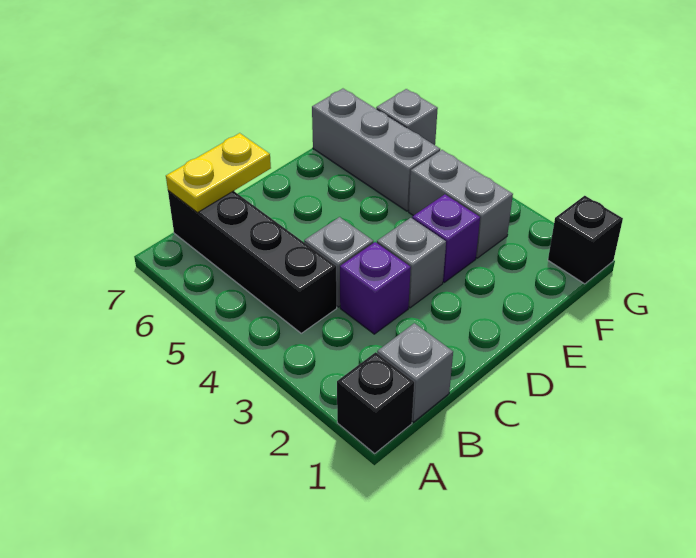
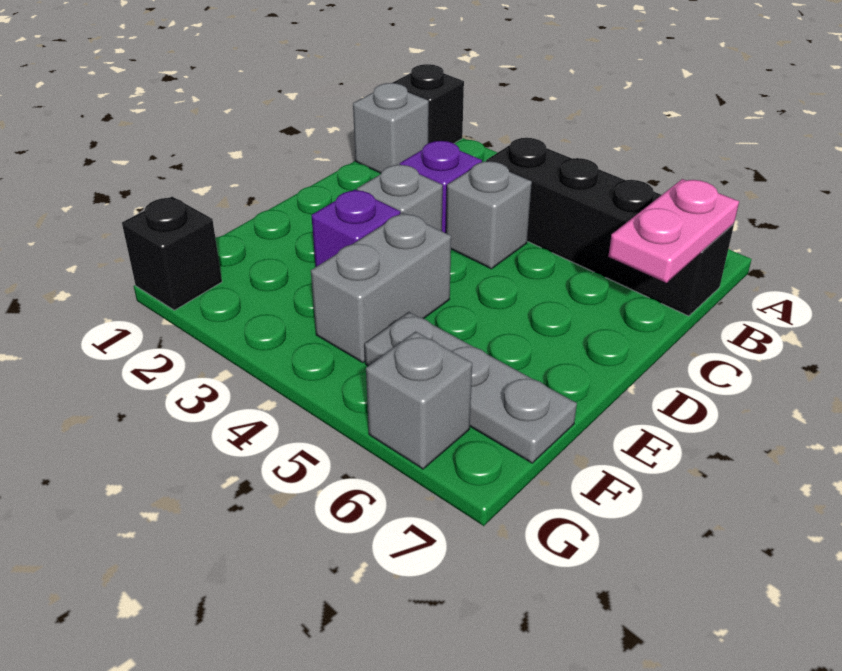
yellow plate B7:C7 level 2 -> pink plate B7:C7 level 2
grey brick F3:F4 level 1 -> grey brick E4:F4 level 1
grey brick F5:F7 level 1 -> grey plate F5:F7 level 1

